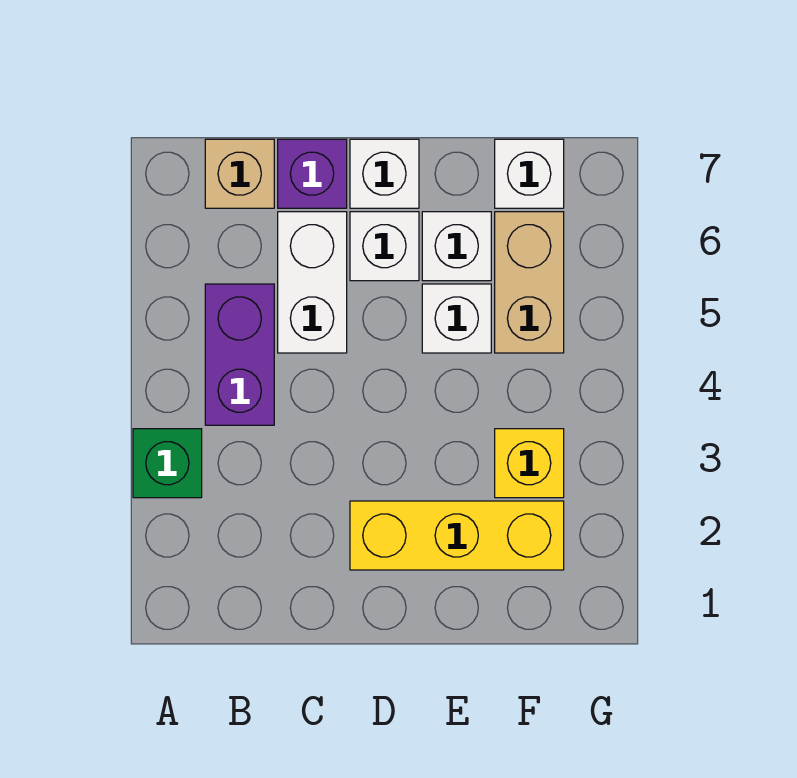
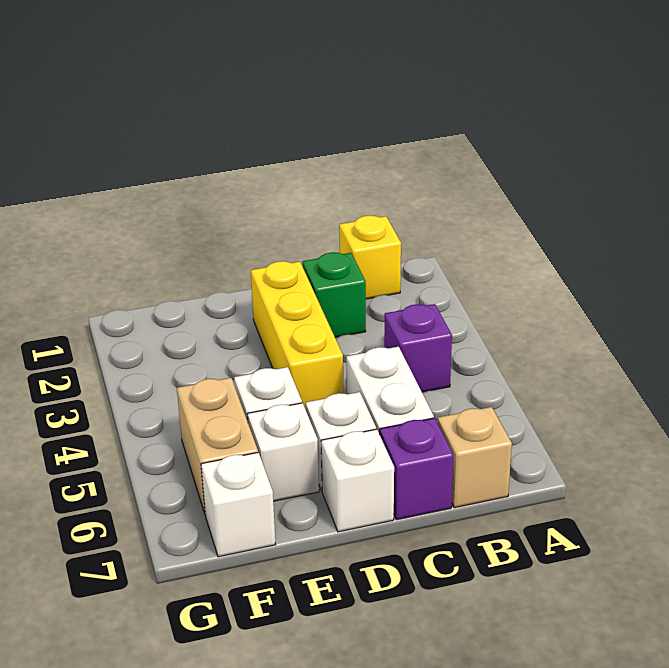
green brick A3 level 1 -> green brick C2 level 1
purple brick B4:B5 level 1 -> purple brick B4 level 1
yellow brick D2:F2 level 1 -> yellow brick D2:D4 level 1
yellow brick F3 level 1 -> yellow brick B1 level 1

